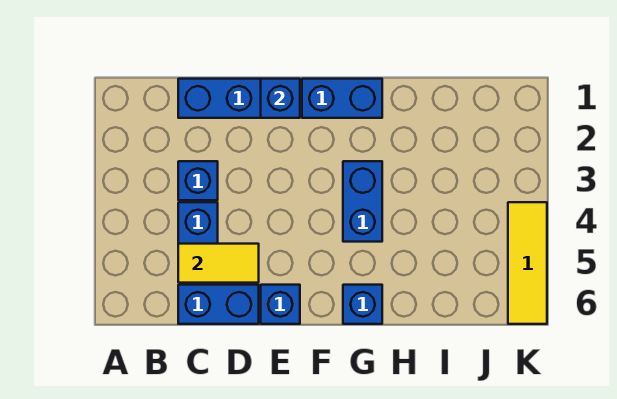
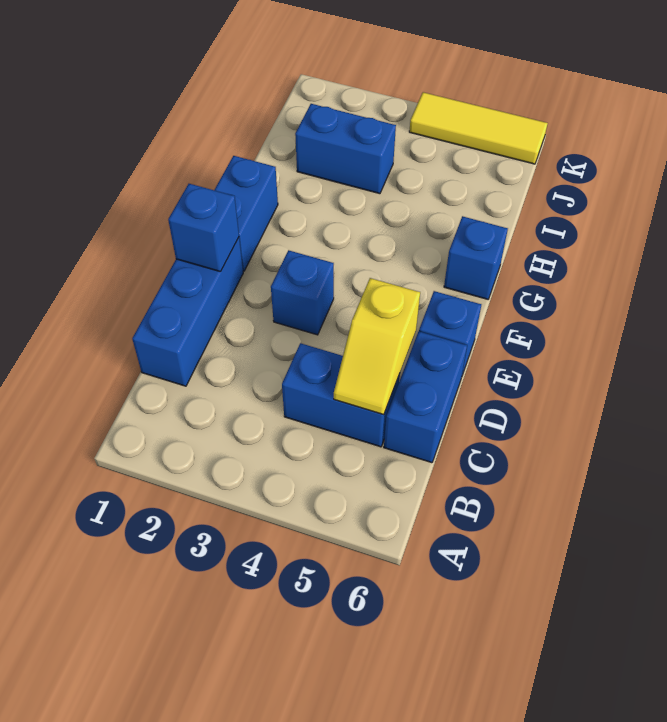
blue brick C3 level 1 -> blue brick E3 level 1
yellow tile C5:D5 level 2 -> yellow slope C5:D5 level 2 top D
blue brick G3:G4 level 1 -> blue brick I2:I3 level 1

